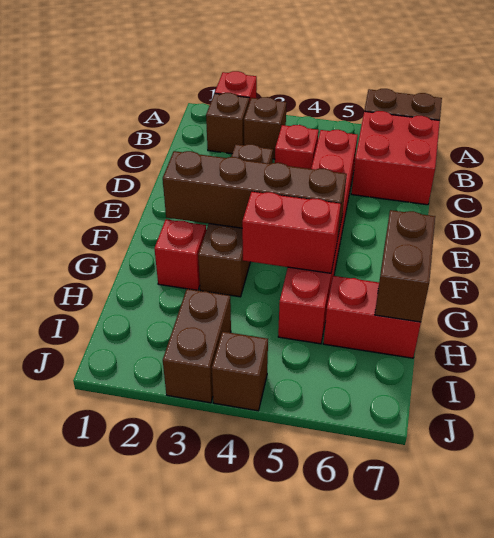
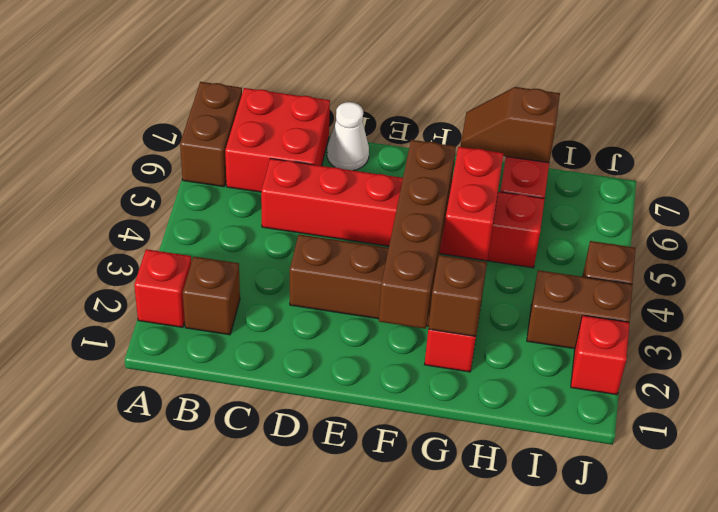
brown brick B3 level 1 -> brown brick G2 level 2
red brick C4 level 1 -> red brick J2 level 1
none -> white cone D7 level 1
brown brick G7:H7 level 2 -> brown slope G7:H7 level 2 top H

